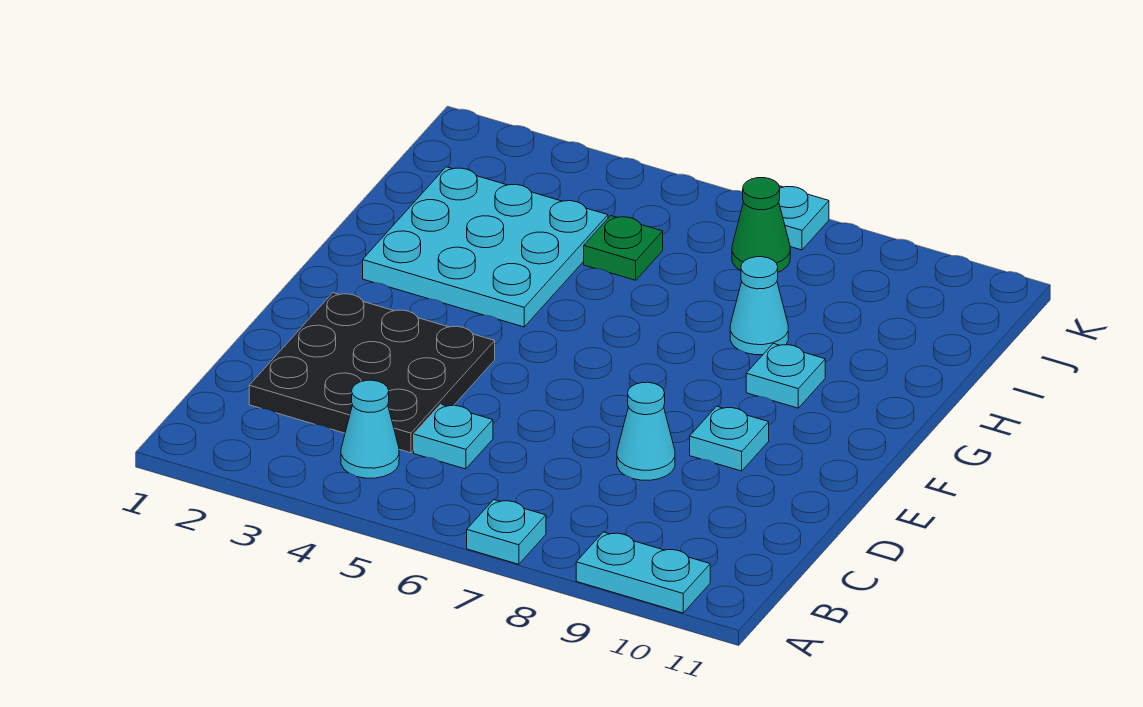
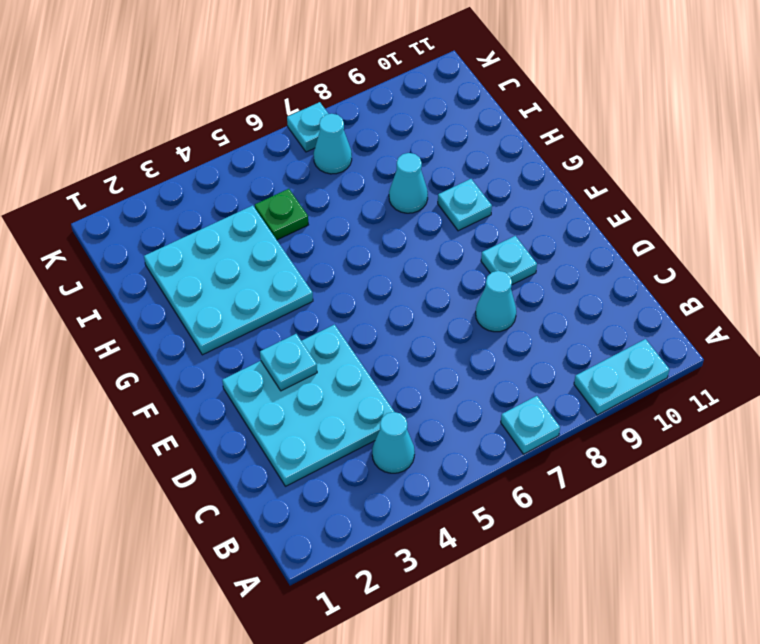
black plate C2:E4 level 1 -> cyan plate C2:E4 level 1
cyan plate C5 level 1 -> cyan plate E3 level 2
green cone J7 level 1 -> cyan cone J7 level 1

